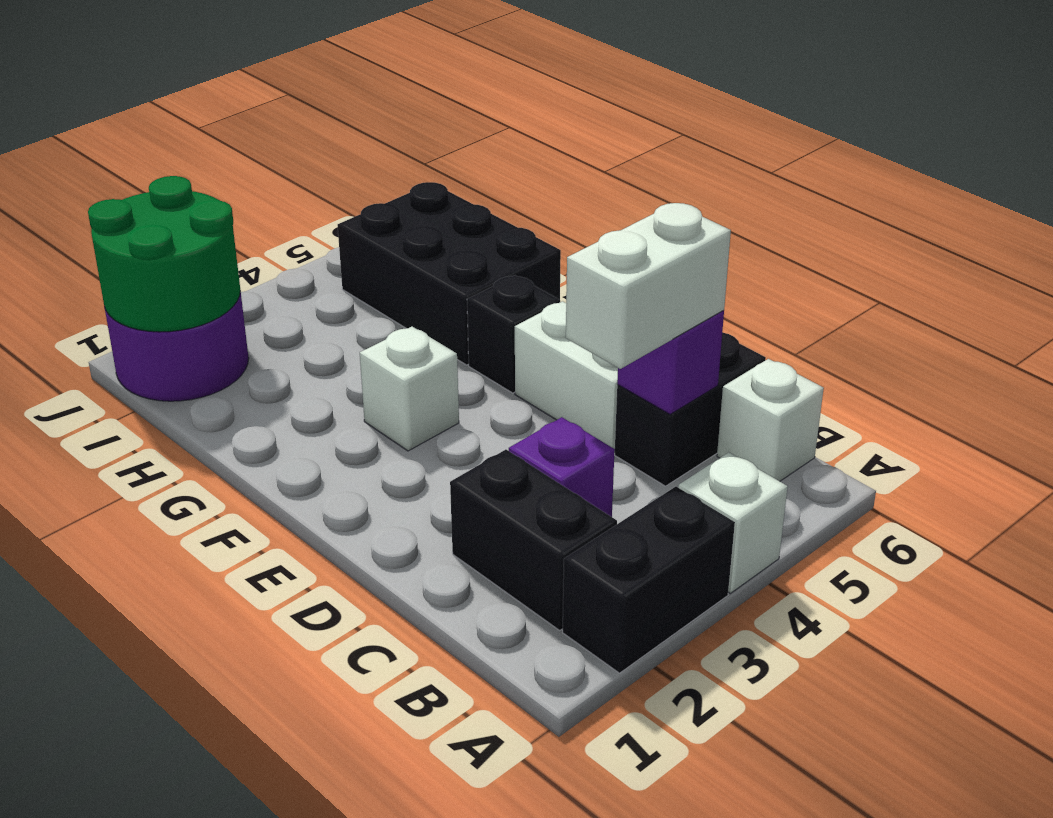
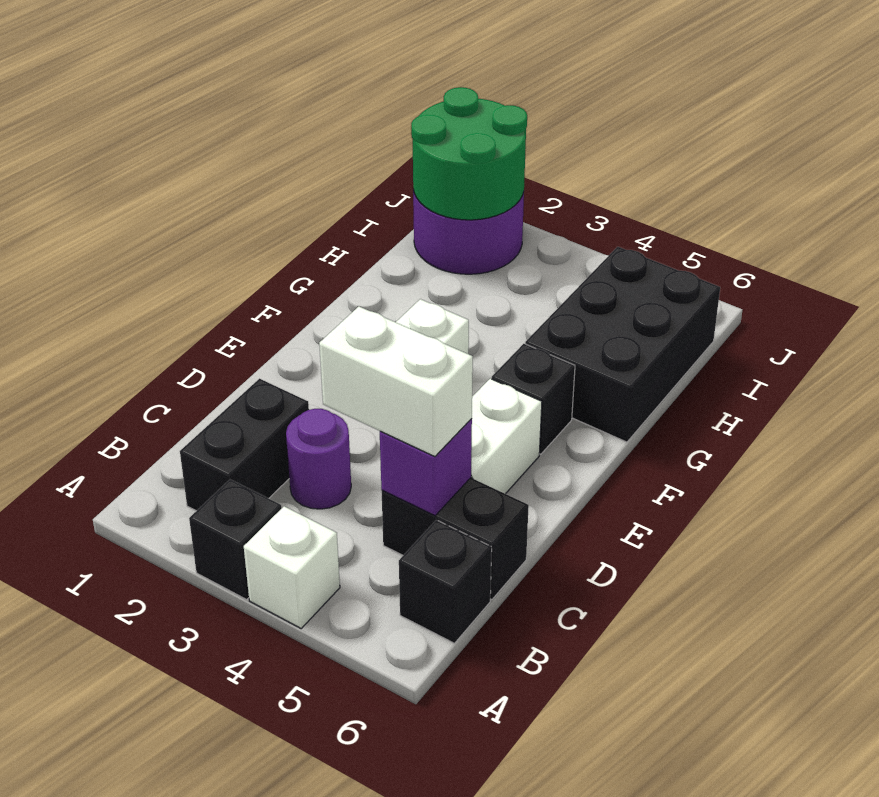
black brick A2:A3 level 1 -> black brick A3 level 1
white brick B6 level 1 -> black brick B6 level 1
purple brick C3 level 1 -> purple round brick C3 level 1

